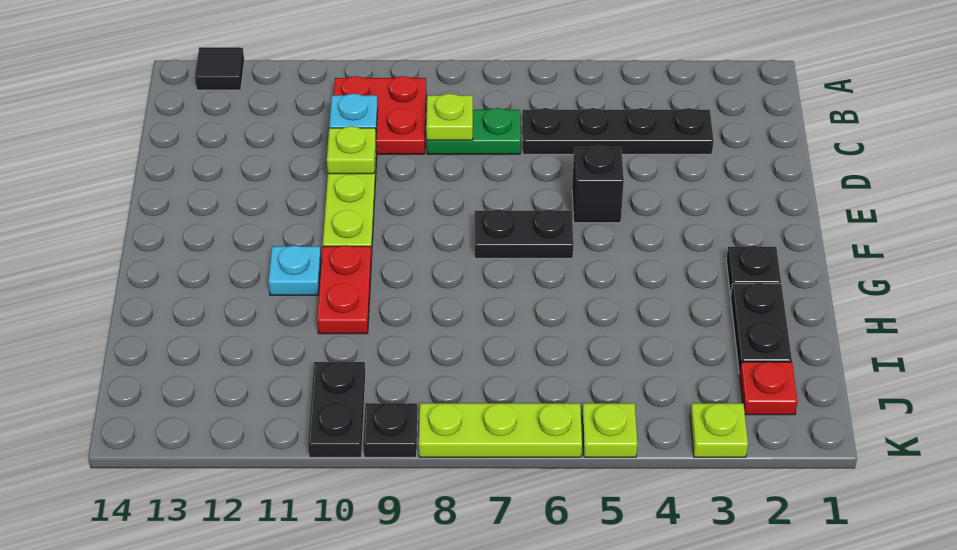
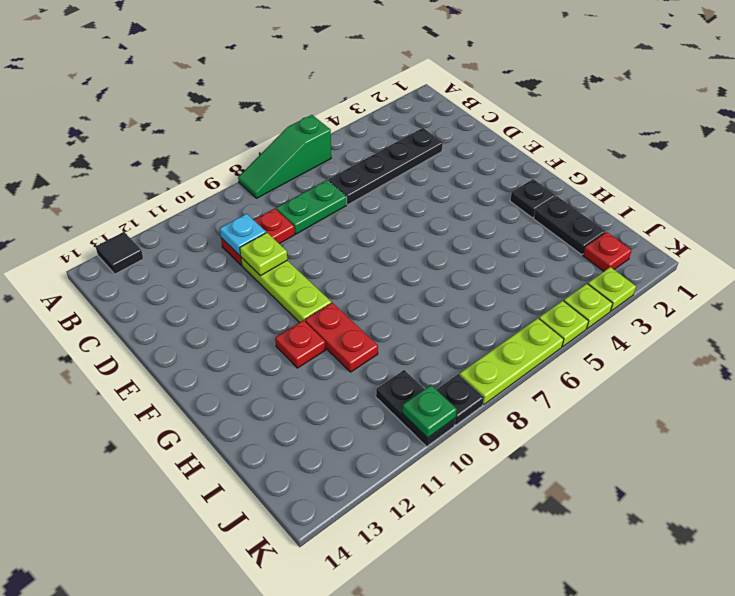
none -> green slope A6:A8 level 1 top 6
red plate B9:C10 level 1 -> red plate C9:C10 level 1
lime plate C8 level 2 -> lime plate K4 level 1
black brick E5 level 1 -> none
black plate F6:F7 level 1 -> none
cyan plate G11 level 1 -> red plate G11 level 1
none -> green plate K10 level 2

